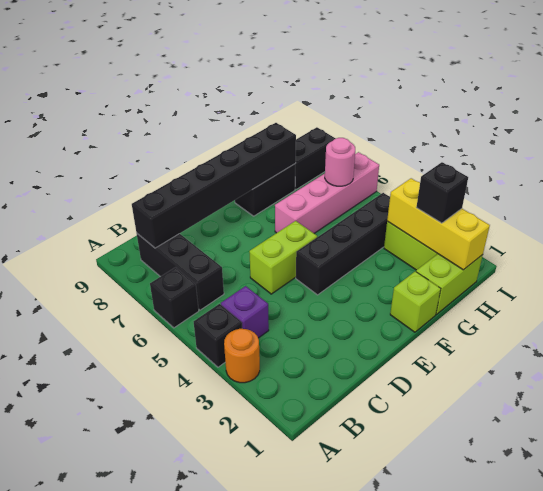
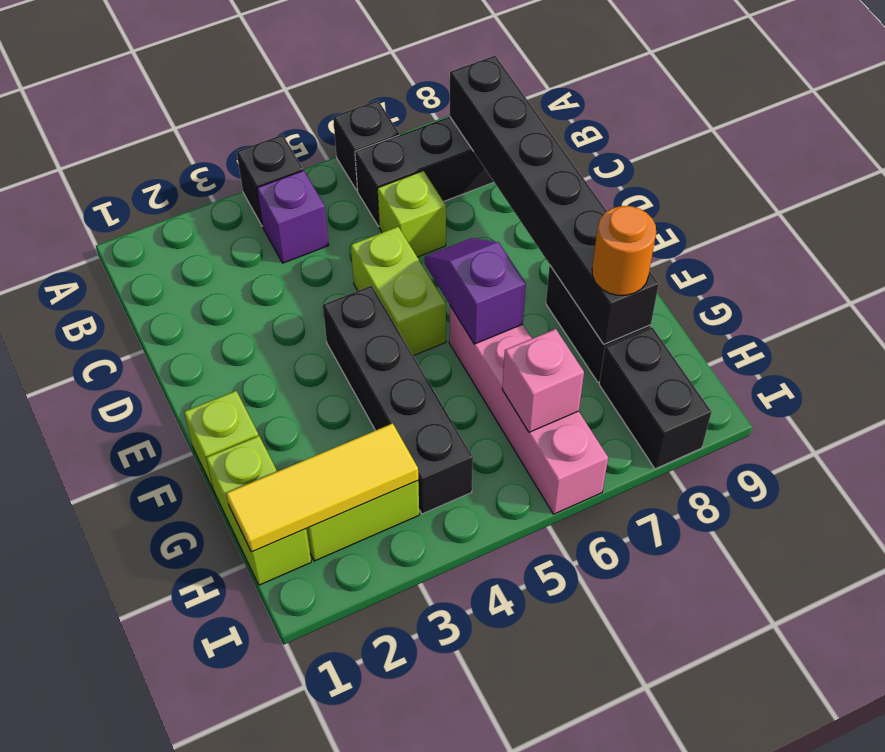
orange round brick A3 level 1 -> orange round brick G8 level 3
none -> lime brick C6 level 1
none -> purple slope E6:F6 level 2 top F
yellow brick H1:H3 level 2 -> yellow tile H1:H3 level 2
black brick H2 level 3 -> none
pink round brick H6 level 2 -> pink brick H6 level 2

